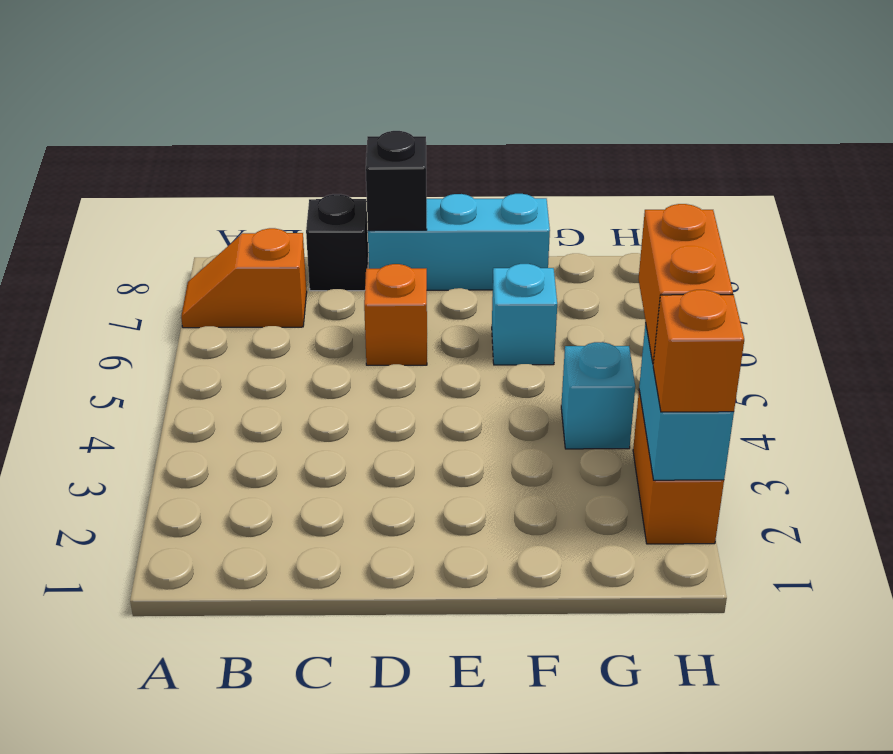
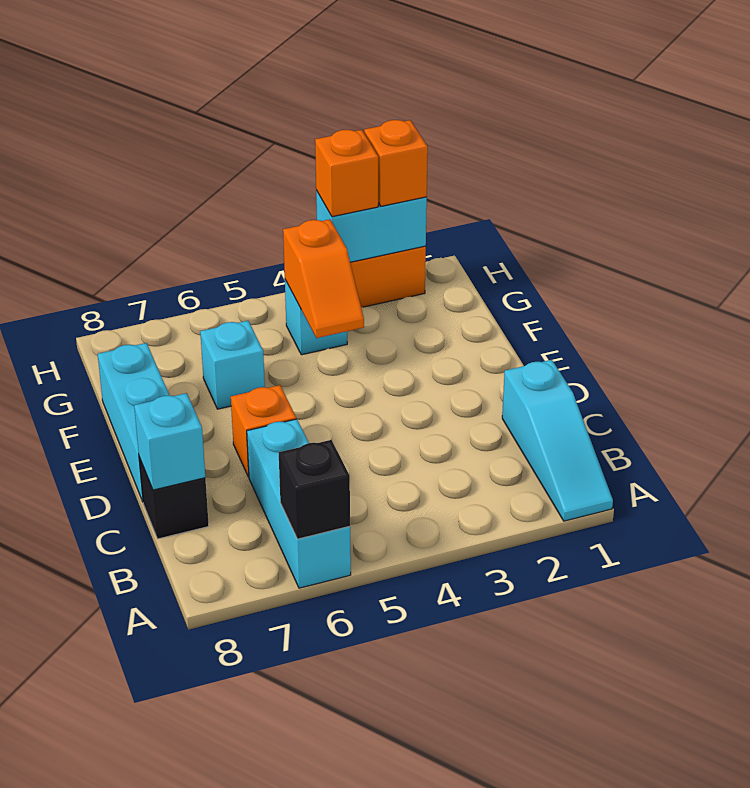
none -> cyan slope A1:C1 level 1 top C
none -> cyan brick A6:C6 level 1
orange slope A7:B7 level 1 top B -> orange slope F4:G4 level 2 top G
none -> cyan brick C8 level 2
black brick D8 level 2 -> black brick A6 level 2
orange brick H3:H4 level 3 -> orange brick H3 level 3

